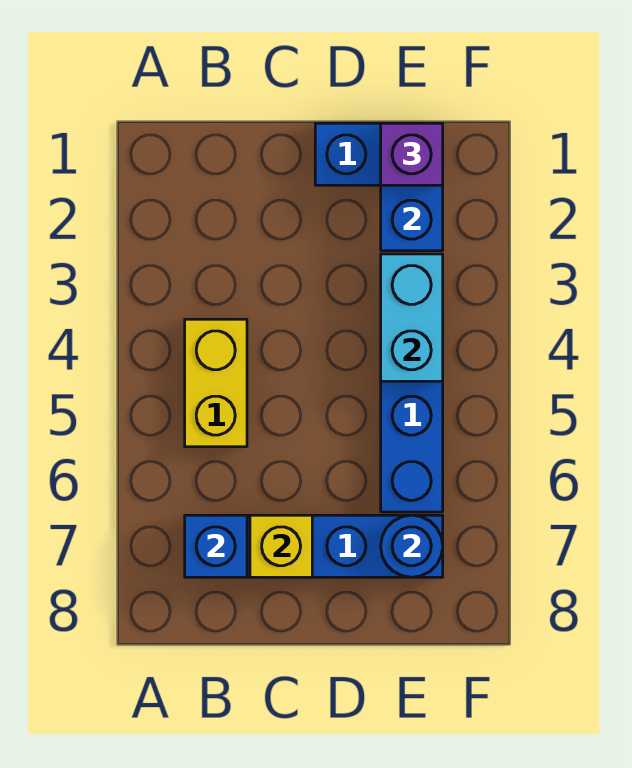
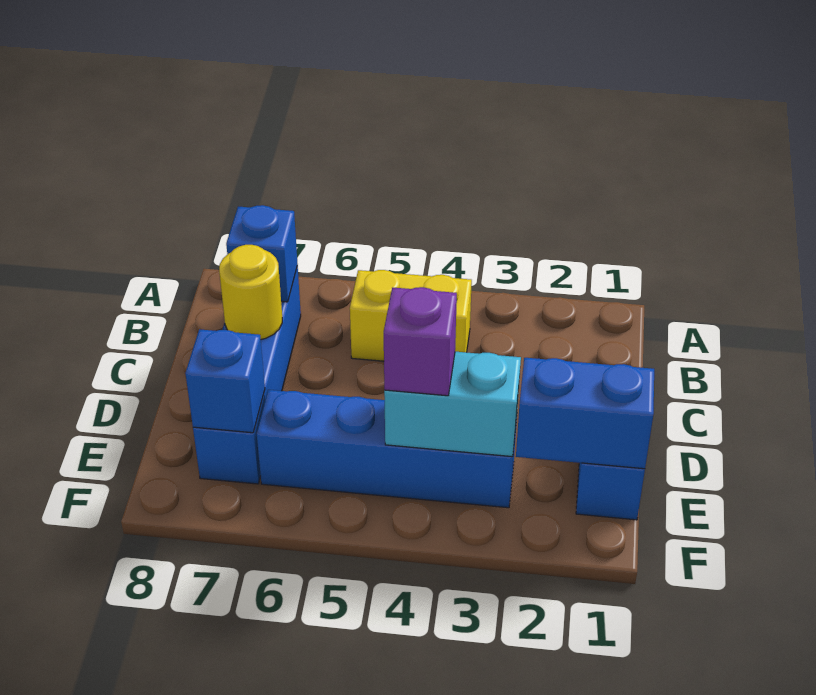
yellow brick C7 level 2 -> yellow round brick C7 level 2
purple brick E1 level 3 -> purple brick E4 level 3
blue round brick E7 level 2 -> blue brick E7 level 2

